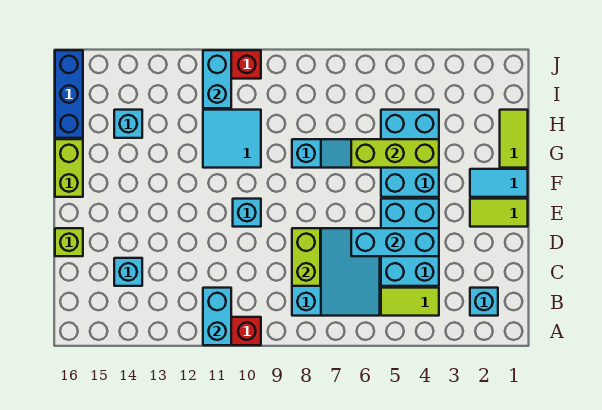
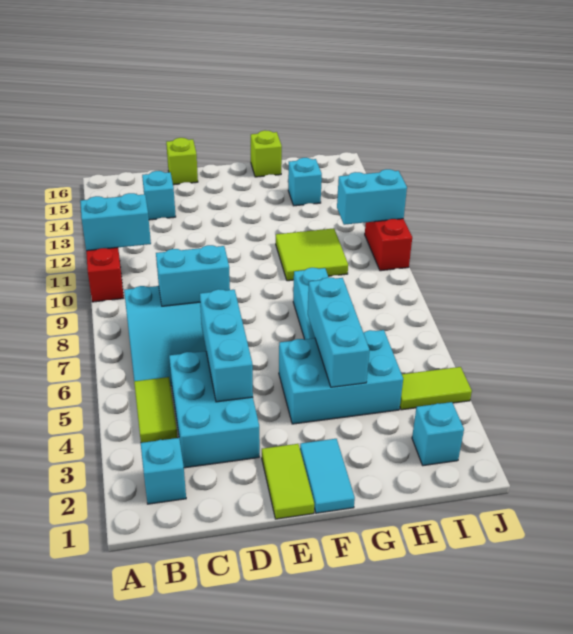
cyan brick C4:E5 level 1 -> cyan brick C3:D5 level 1
lime brick C8:D8 level 2 -> cyan brick C8:D8 level 2
cyan brick E10 level 1 -> cyan brick I2 level 1
lime brick F16:G16 level 1 -> lime brick G16 level 1
lime tile G1:H1 level 1 -> lime tile I4:J4 level 1
lime brick G4:G6 level 2 -> cyan brick G4:G6 level 2
cyan tile G10:H11 level 1 -> lime tile G10:H11 level 1
blue brick H16:J16 level 1 -> none

